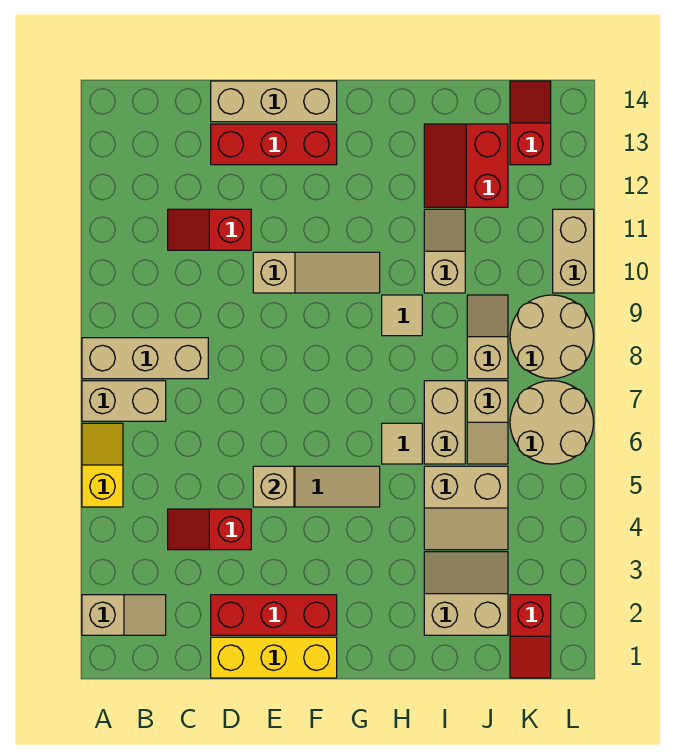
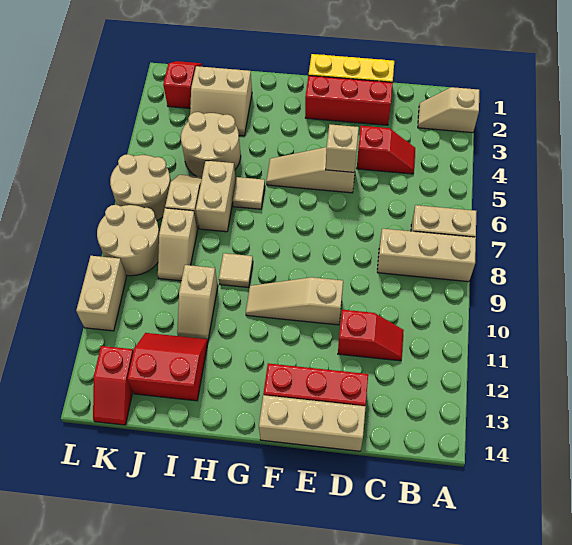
yellow slope A5:A6 level 1 top 5 -> none
tan slope I4:J5 level 1 top 5 -> tan round brick I4:J5 level 1
red slope I12:J13 level 1 top J -> red slope I12:J13 level 1 top 13

